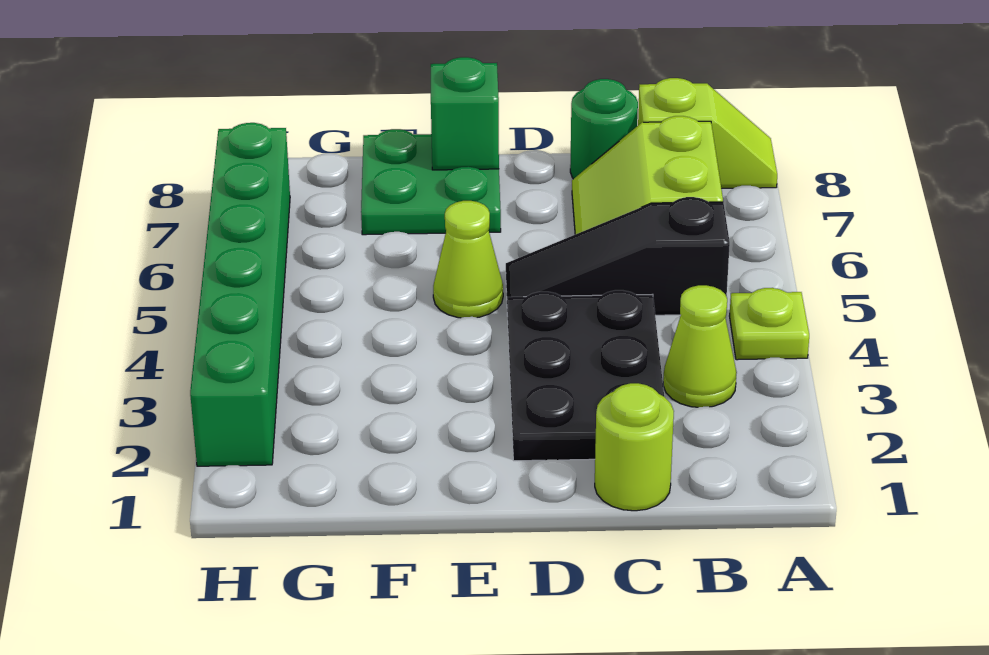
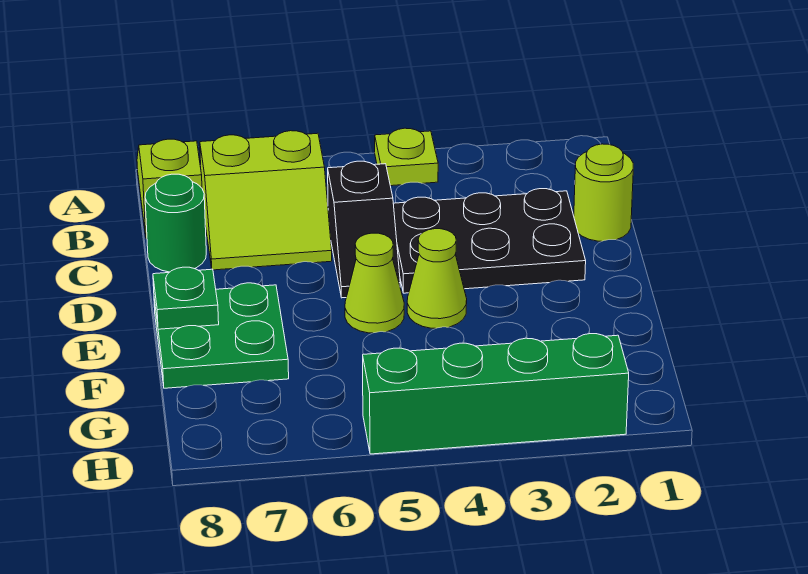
lime cone B3 level 1 -> lime cone E4 level 1
black slope B5:D5 level 1 top B -> black slope C5:D5 level 1 top C
green brick E8 level 2 -> green plate E8 level 2
green brick H2:H7 level 1 -> green brick H2:H5 level 1

